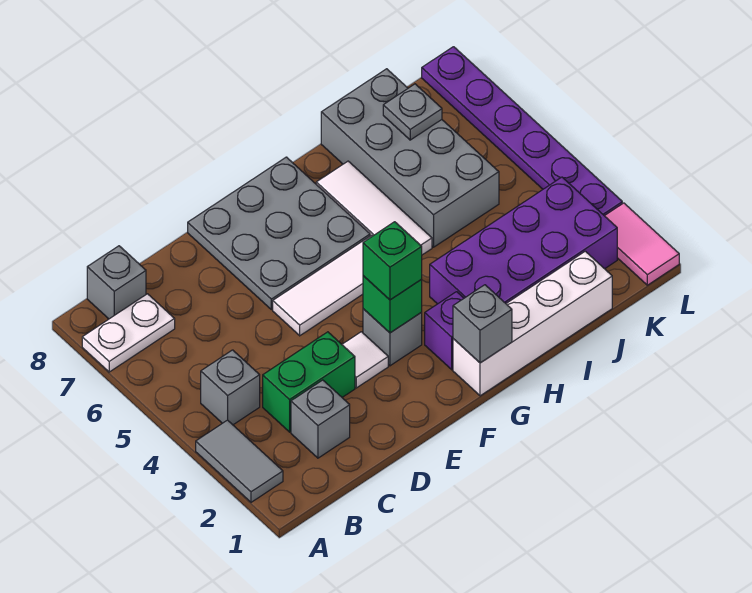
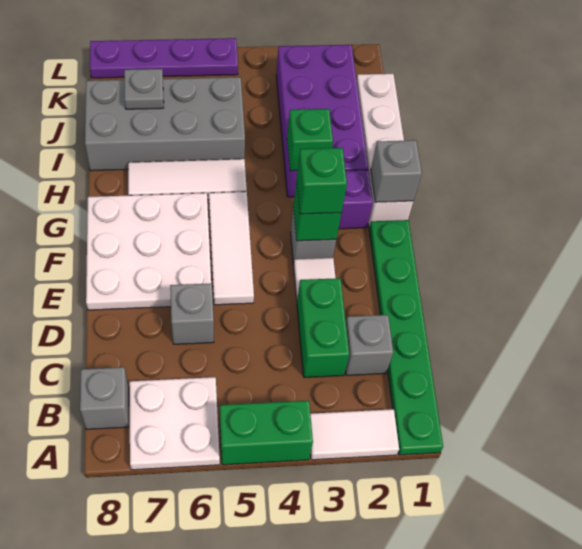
none -> green plate A1:F1 level 1
grey tile A2:A3 level 1 -> white tile A2:A3 level 1
none -> green brick A4:A5 level 1
white plate A7:B7 level 1 -> white plate A6:B7 level 1
grey brick B4 level 1 -> grey brick D6 level 1
grey plate E6:G8 level 1 -> white plate E6:G8 level 1
none -> green brick H3 level 2
pink tile L1:L2 level 1 -> none
purple plate L3:L8 level 1 -> purple plate L5:L8 level 1

